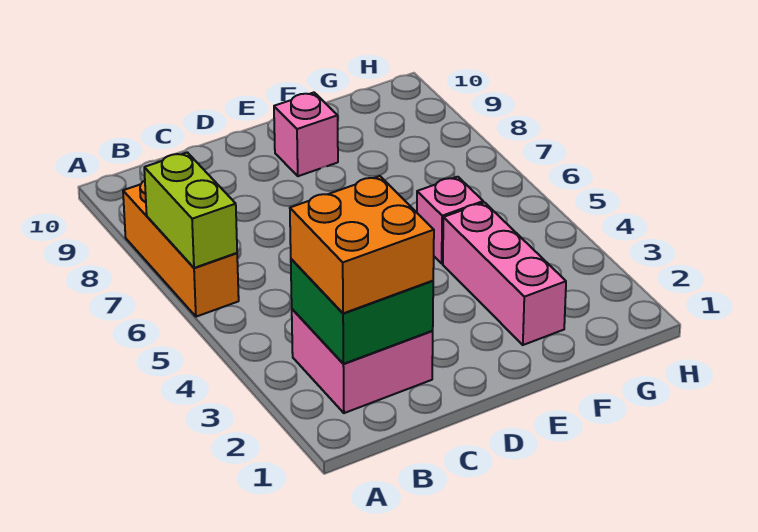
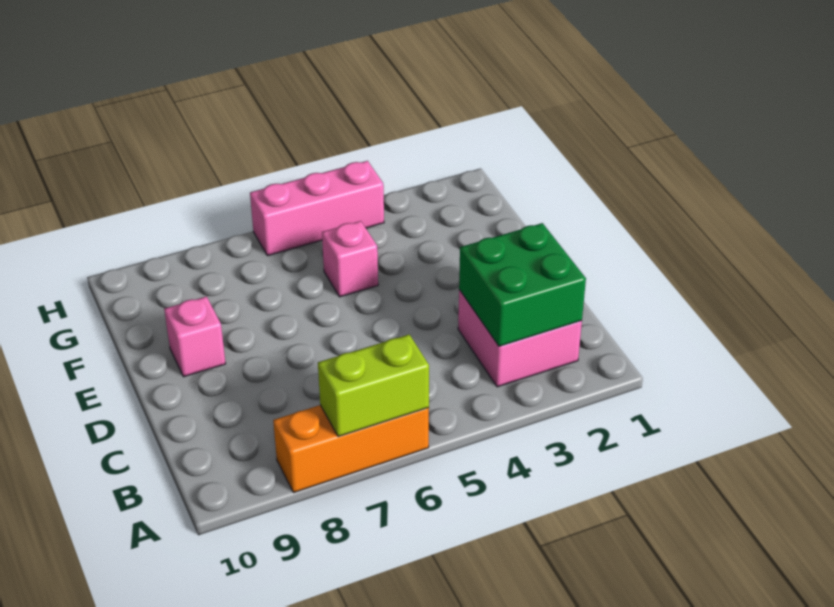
orange brick B2:C3 level 3 -> none
pink brick F2:F4 level 1 -> pink brick H4:H6 level 1

